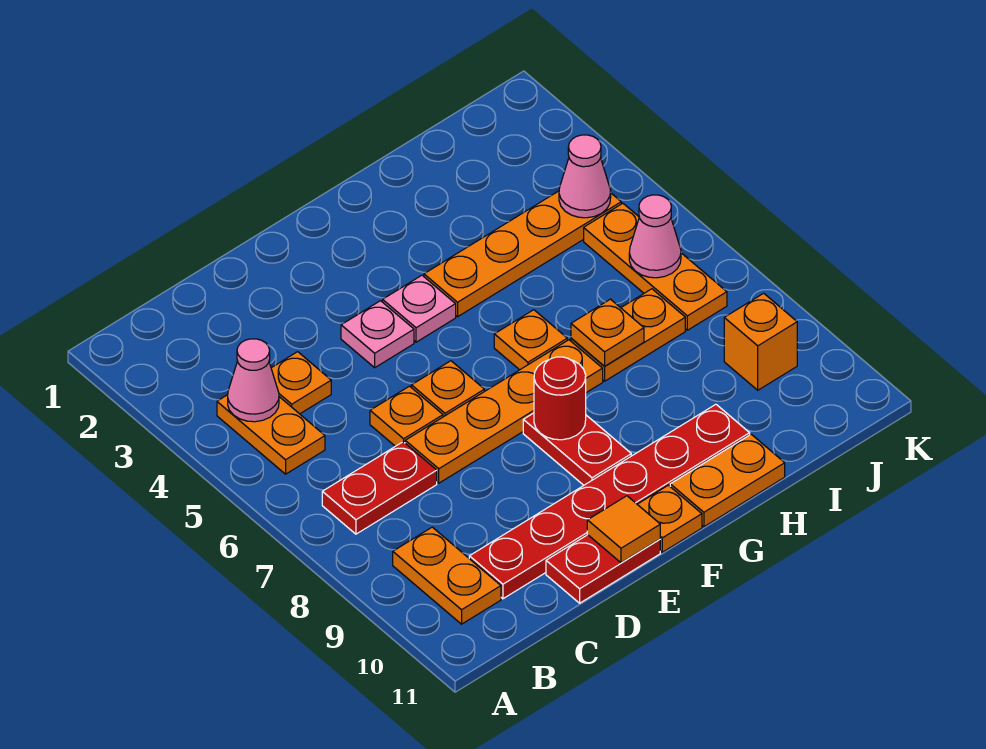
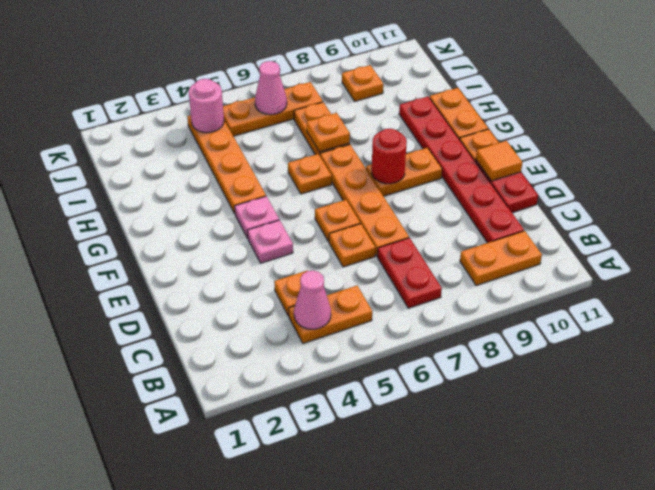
red plate F8:F9 level 1 -> orange plate F8:F9 level 1
pink cone J4 level 2 -> pink round brick J4 level 2
orange brick J9 level 1 -> orange plate J9 level 1

